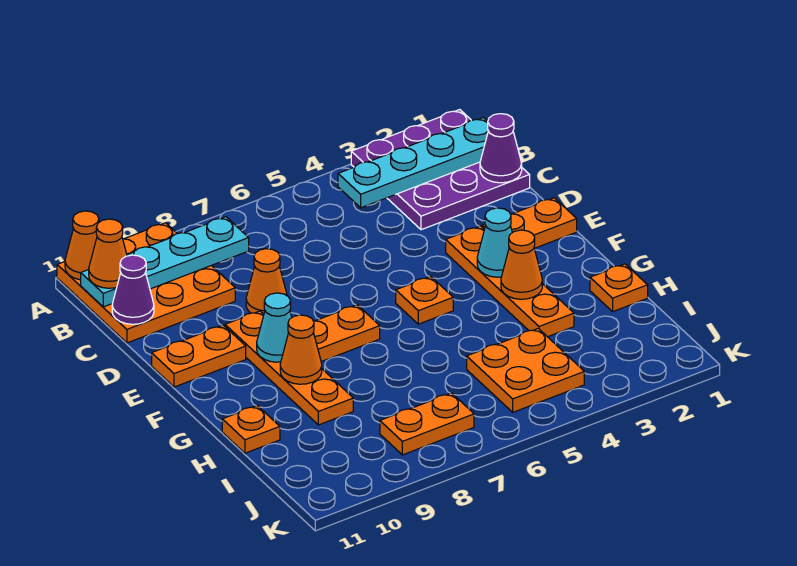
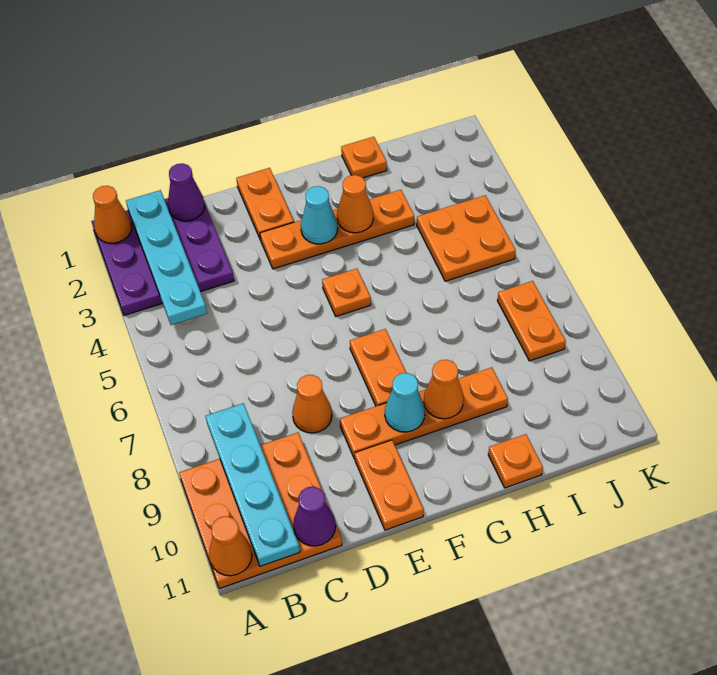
orange cone B11 level 3 -> orange cone A1 level 2

